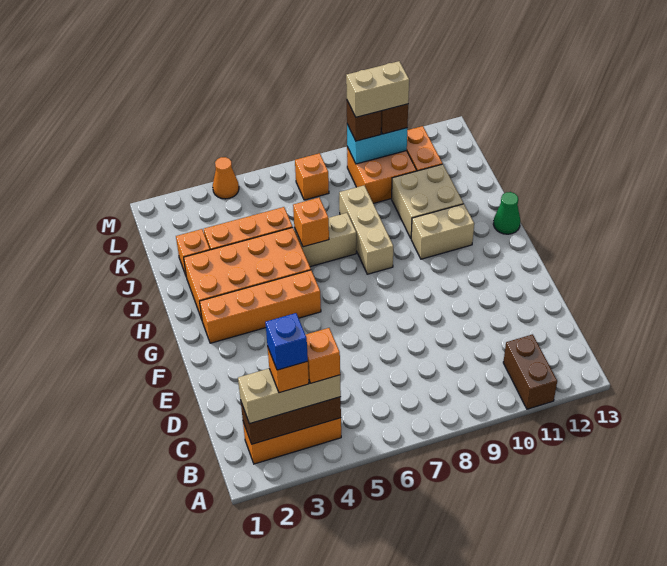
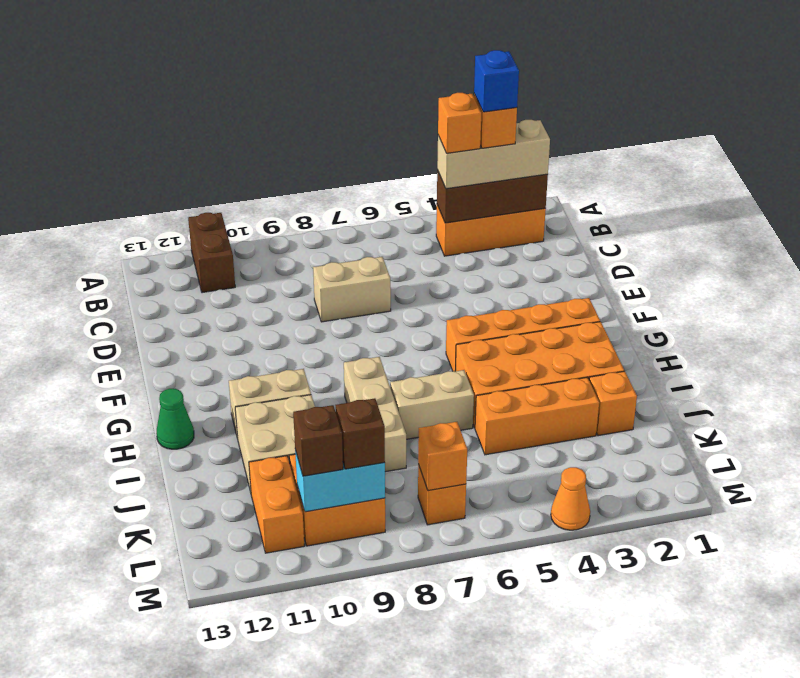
orange brick I6 level 2 -> orange brick L7 level 2
tan brick L9:L10 level 4 -> tan brick D7:D8 level 1

